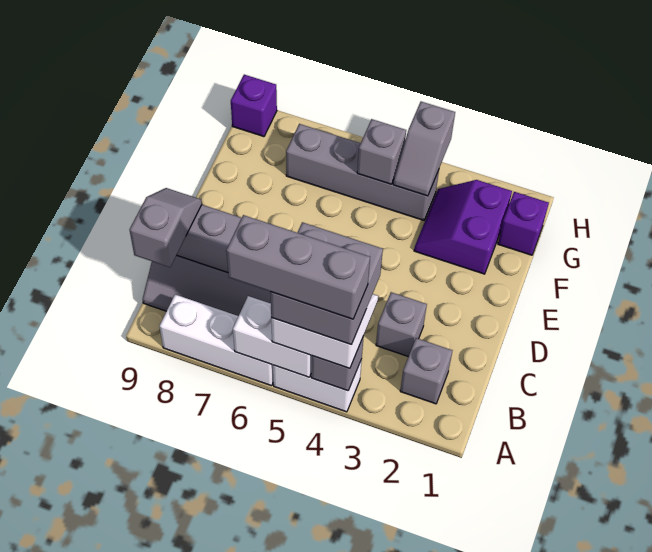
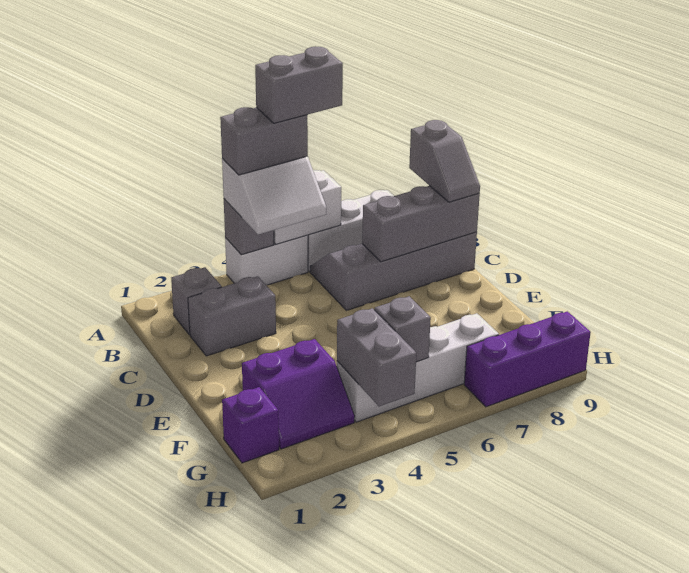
grey brick A4:B5 level 4 -> grey brick A4:A5 level 4
grey brick A4:A6 level 5 -> grey brick A5:A6 level 5
grey brick C3 level 1 -> grey brick C2:C3 level 1
purple slope F2:G3 level 1 top 2 -> purple slope F2:G3 level 1 top F
grey brick G4:G7 level 1 -> white brick G4:G7 level 1
grey slope G4:H4 level 2 top H -> grey brick G4:H4 level 2
purple brick H9 level 1 -> purple brick H7:H9 level 1

